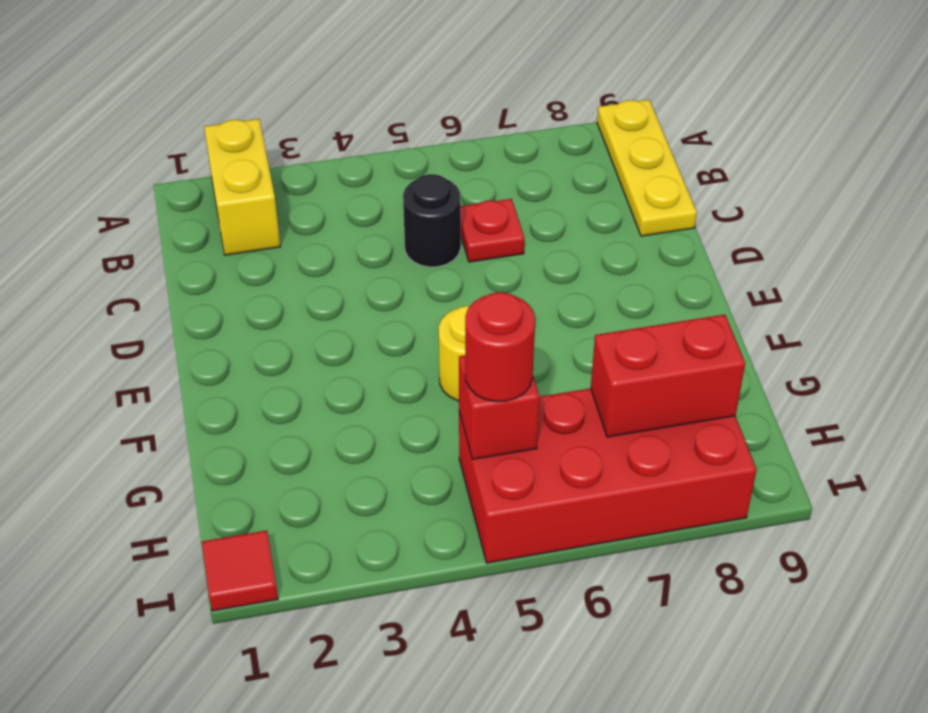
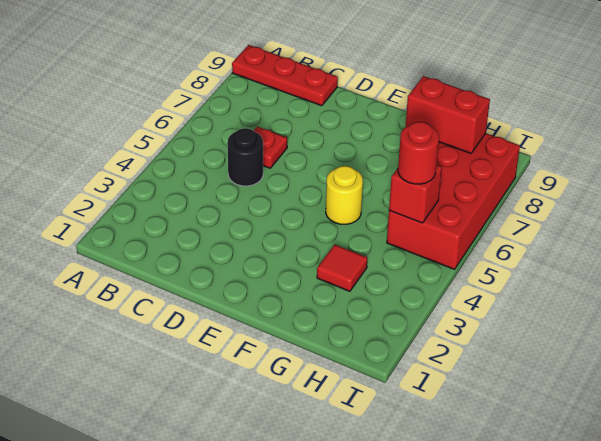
yellow brick A2:B2 level 1 -> none
yellow plate A9:C9 level 1 -> red plate A9:C9 level 1
red brick H7:H8 level 2 -> red brick G8:H8 level 2
red tile I1 level 1 -> red tile G3 level 1

